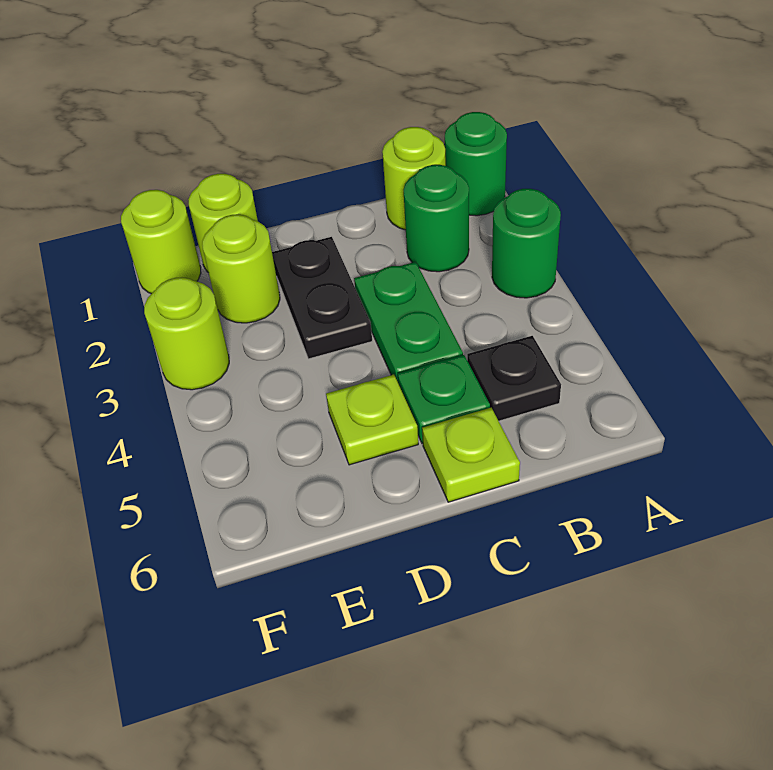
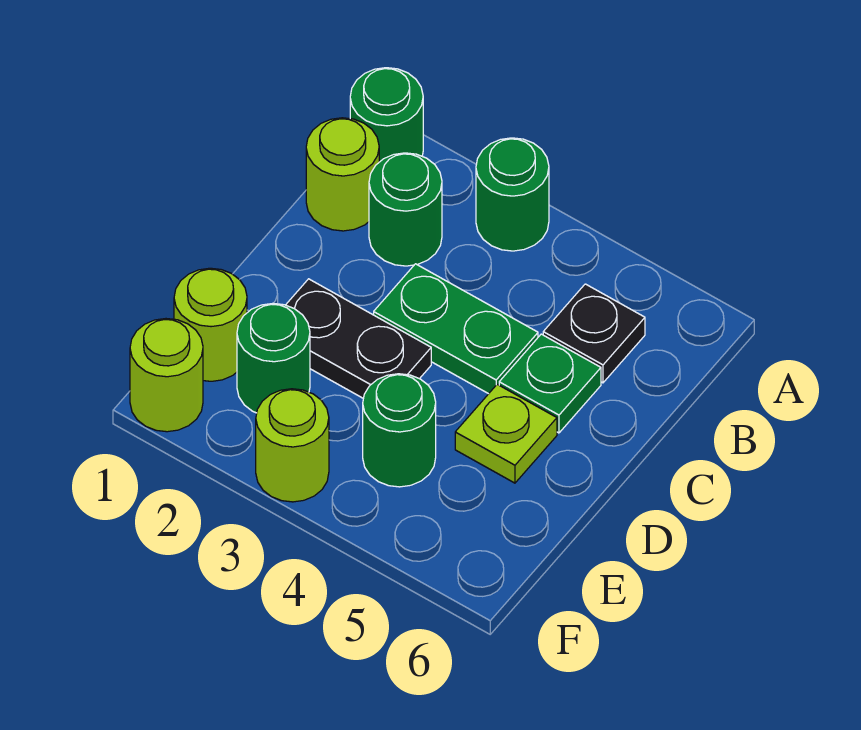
lime plate C6 level 1 -> none
lime round brick E2 level 1 -> green round brick E2 level 1
none -> green round brick E4 level 1

